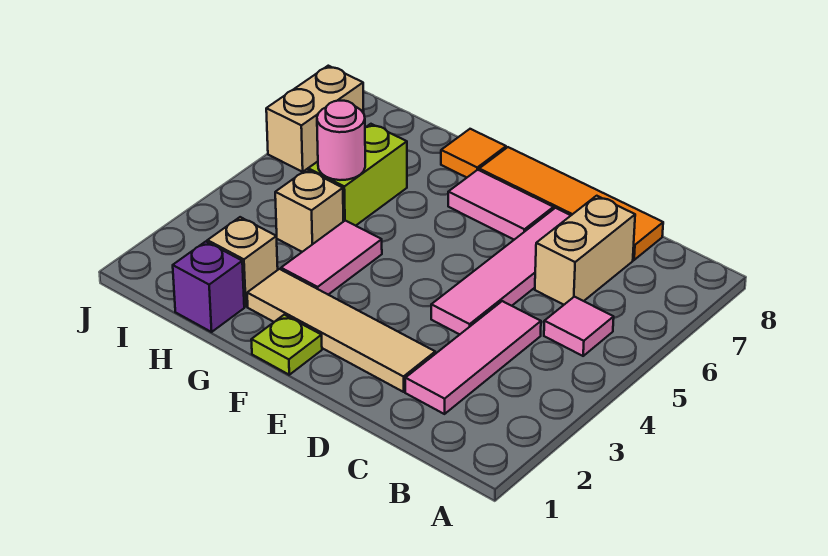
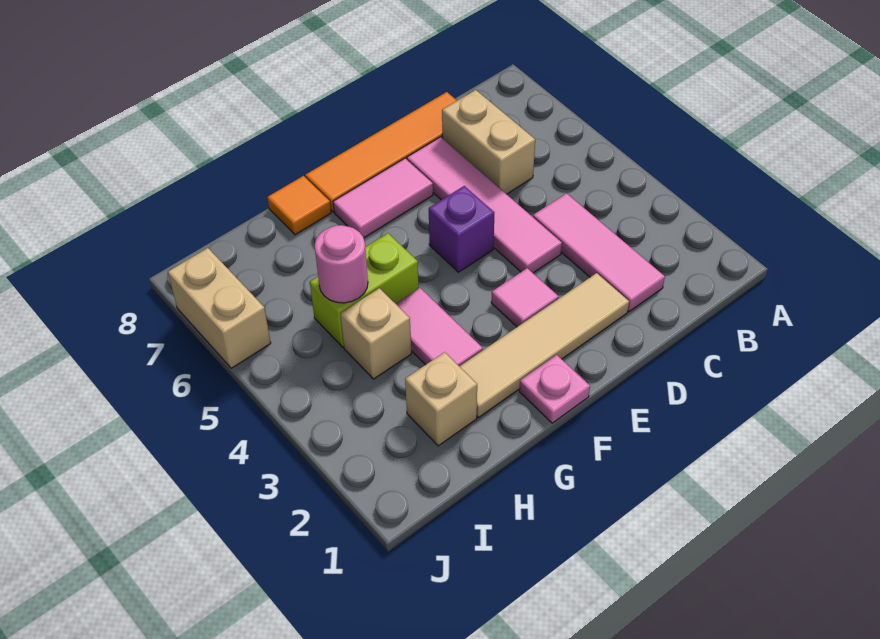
pink tile B5 level 1 -> pink tile E3 level 1
lime plate F1 level 1 -> pink plate F1 level 1
purple brick H1 level 1 -> purple brick E5 level 1
lime brick H5:H6 level 1 -> lime brick G5:H5 level 1

